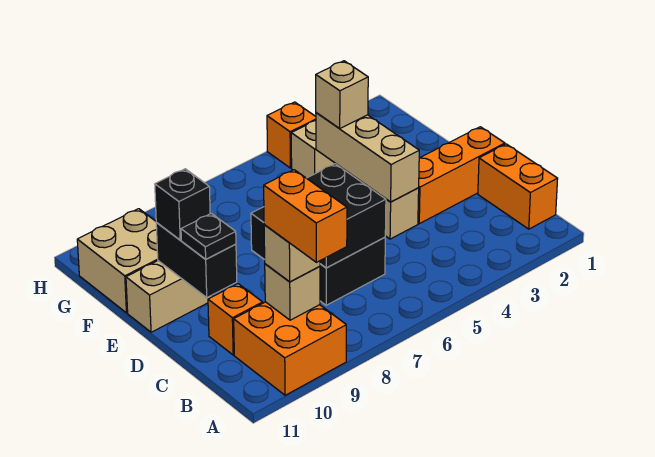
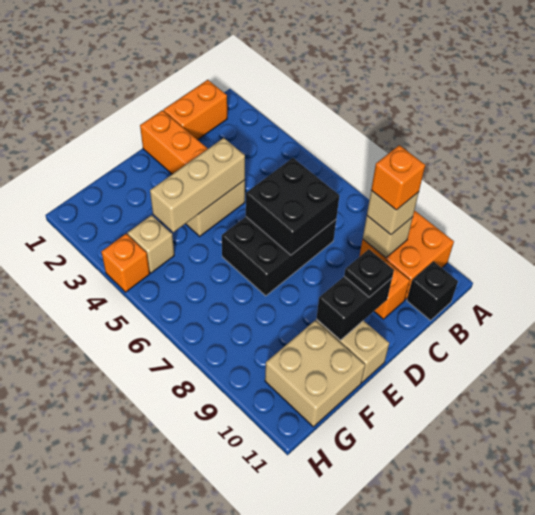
orange brick A9:B9 level 4 -> orange brick B9 level 4
black brick E10 level 3 -> black brick B11 level 1
tan brick F4 level 3 -> none

